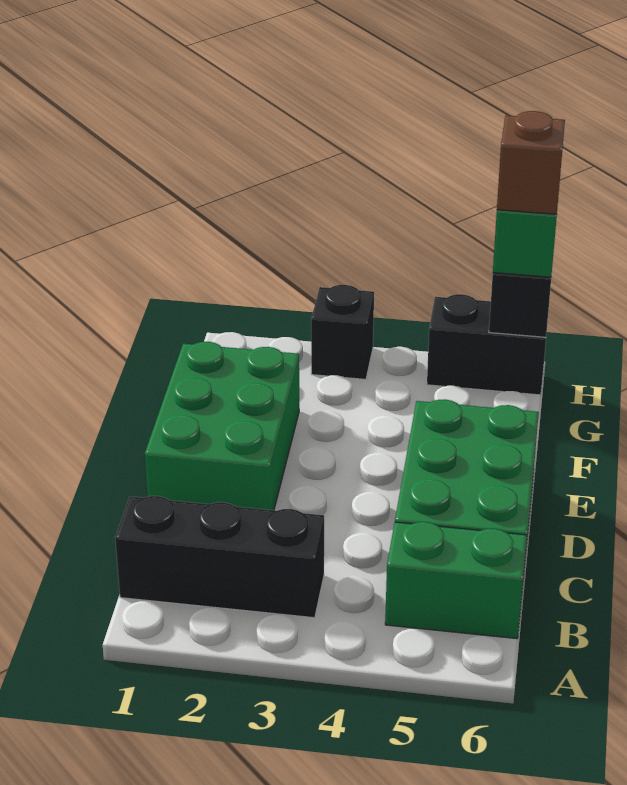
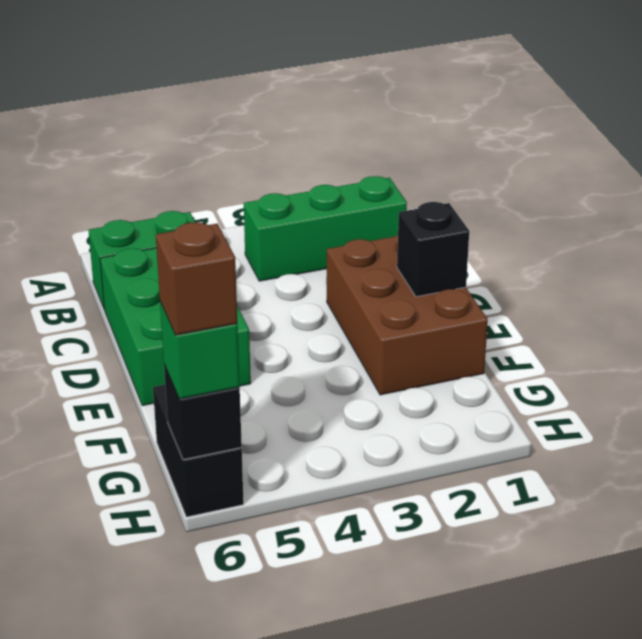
black brick B1:B3 level 1 -> green brick B1:B3 level 1
green brick D1:F2 level 1 -> brown brick D1:F2 level 1
black brick H3 level 1 -> black brick E1 level 2
black brick H5:H6 level 1 -> black brick G6:H6 level 1

